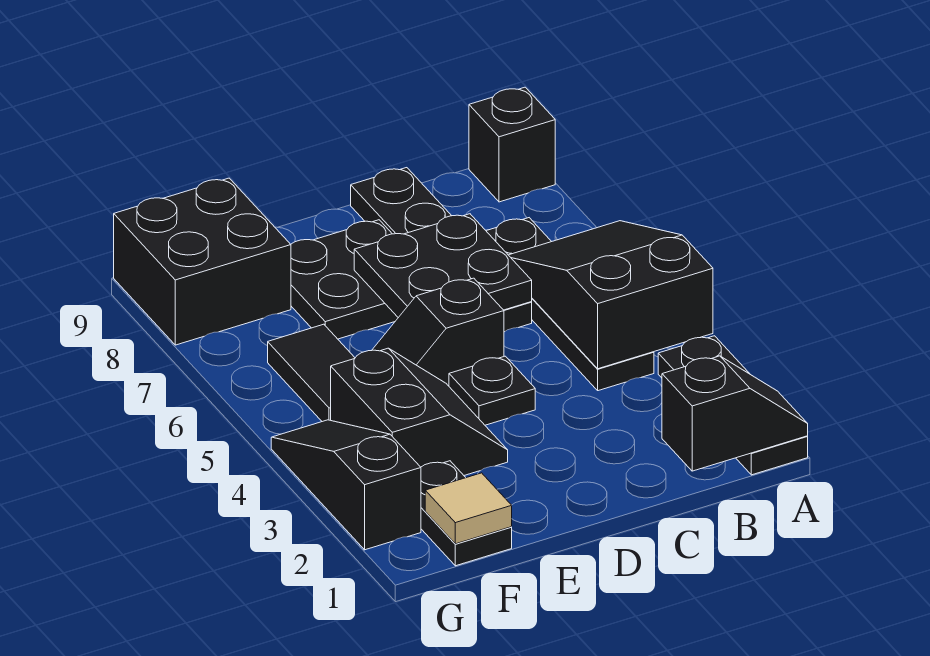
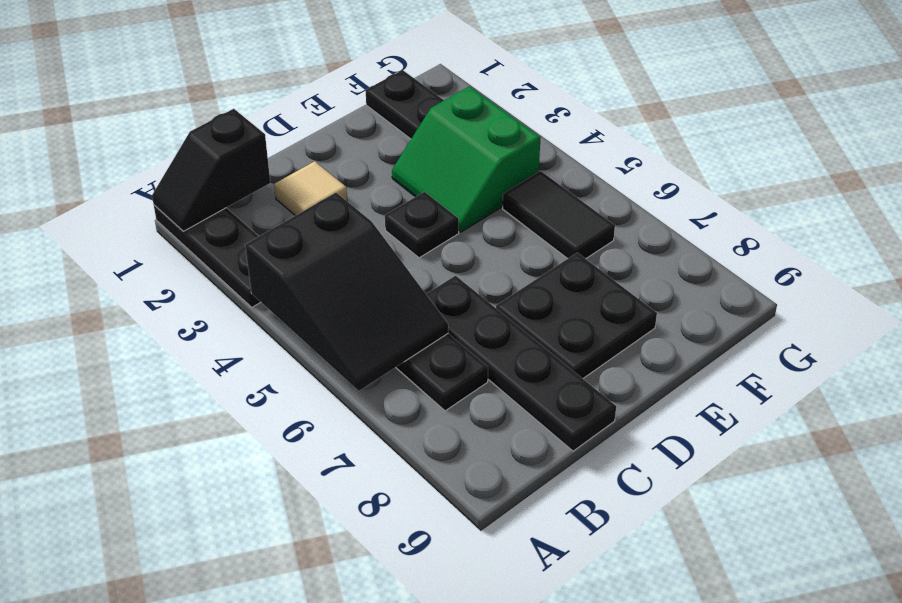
black brick A9 level 1 -> none
black plate C6:D7 level 2 -> none
black slope D5:E5 level 1 top D -> none
black slope E3:F4 level 1 top F -> green slope E3:F4 level 1 top F
tan tile F1 level 2 -> tan tile C2 level 1
black brick F8:G9 level 1 -> none
black slope G2:G4 level 1 top 2 -> none

